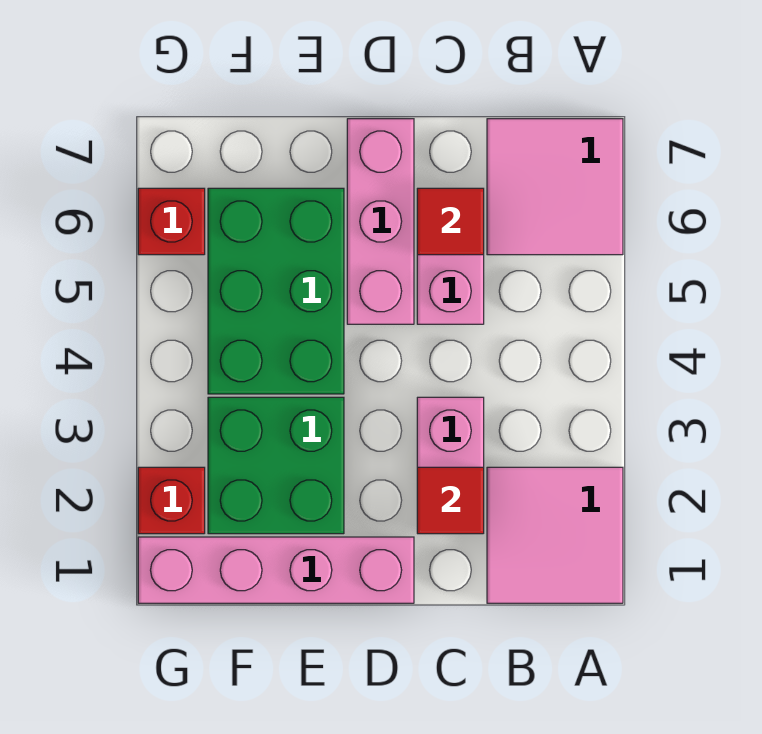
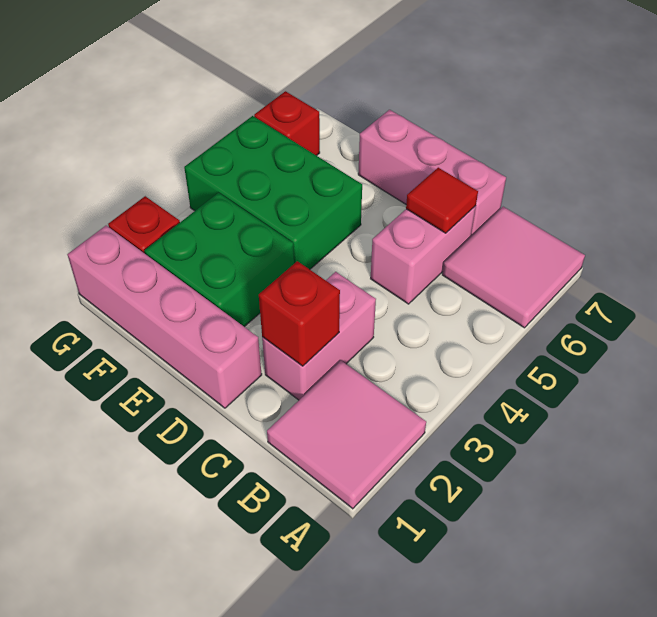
red tile C2 level 2 -> red brick C2 level 2
pink brick D5:D7 level 1 -> pink brick C7:E7 level 1
green brick E4:F6 level 1 -> green brick E4:G5 level 1

